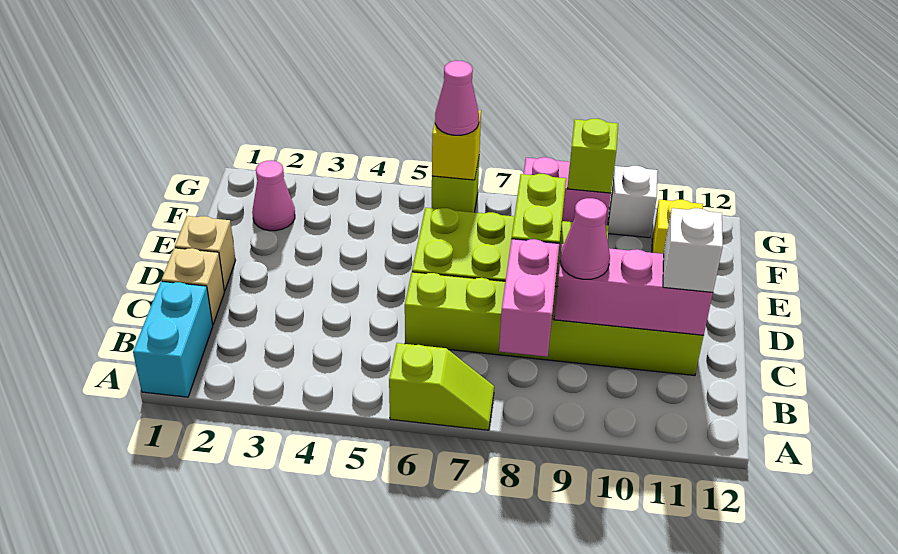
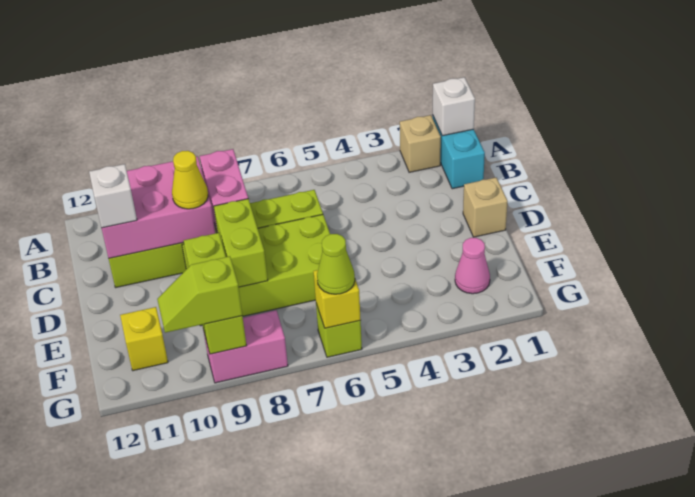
lime slope A6:A7 level 1 top 6 -> lime slope G9:G10 level 3 top 9
tan brick C1 level 1 -> tan brick A2 level 1
pink brick C9:C11 level 2 -> pink brick B9:C11 level 2
pink cone C9 level 3 -> yellow cone C9 level 3
pink cone G6 level 3 -> lime cone G6 level 3
lime brick G9 level 2 -> lime brick E9:G9 level 2
white brick G10 level 1 -> white brick A1 level 2

